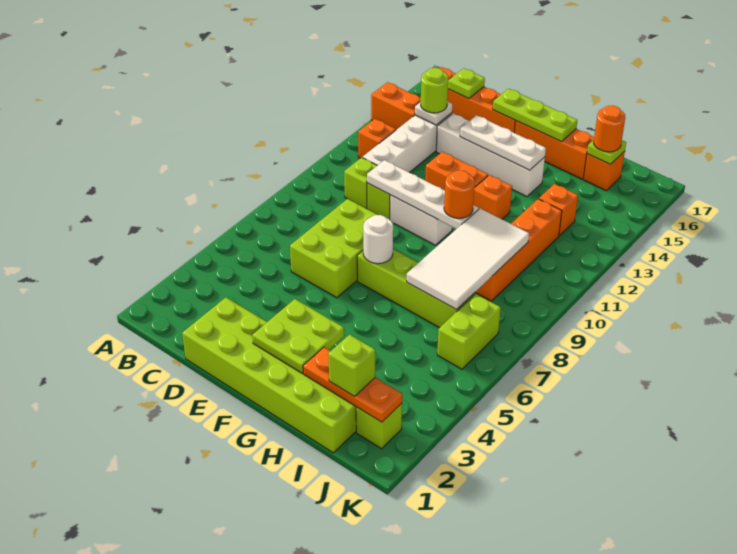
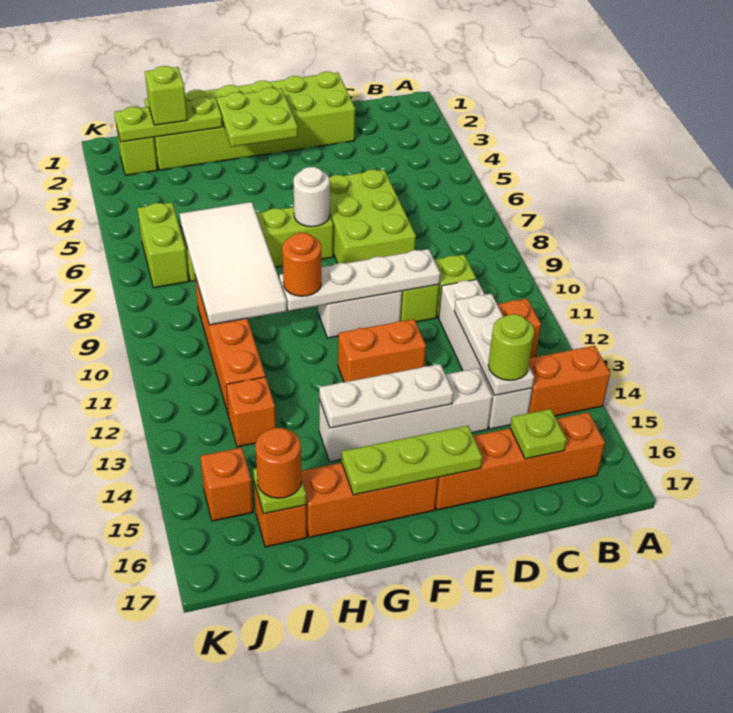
white plate C14 level 2 -> white plate C12:C14 level 2
orange brick G12 level 1 -> orange brick J15 level 1
orange plate H2:J2 level 2 -> lime plate H2:J2 level 2

